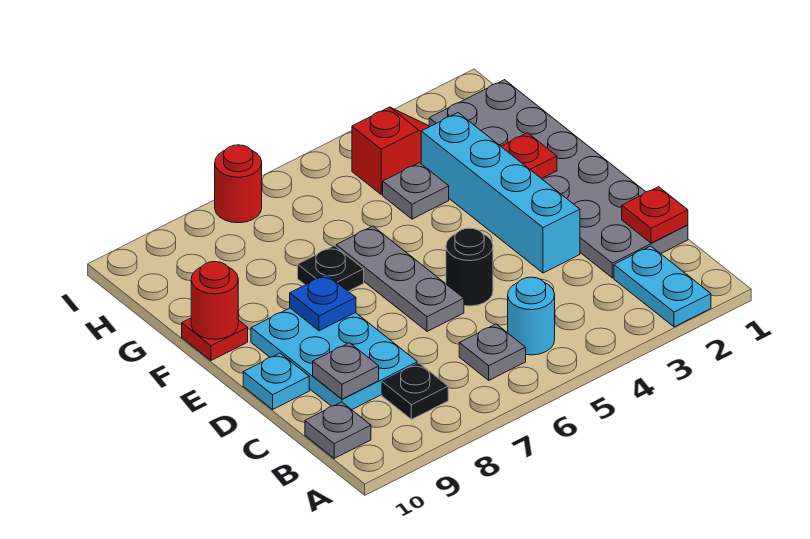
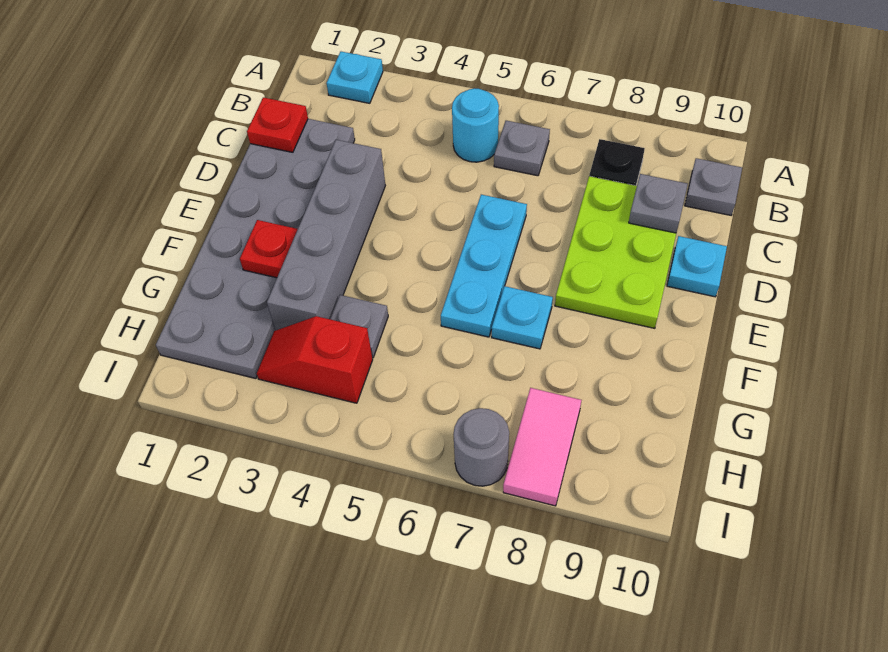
cyan plate A2:B2 level 1 -> cyan plate A2 level 1
cyan plate C8:E9 level 1 -> lime plate C8:E9 level 1
cyan brick D3:G3 level 1 -> grey brick D3:G3 level 1
black round brick D5 level 1 -> none
grey plate D6:F6 level 1 -> cyan plate D6:F6 level 1
blue plate E8 level 2 -> none
black plate F7 level 1 -> cyan plate F7 level 1
red plate F10 level 1 -> none
red round brick F10 level 2 -> none
none -> pink tile H8:I8 level 1
red round brick I7 level 1 -> grey round brick I7 level 1

